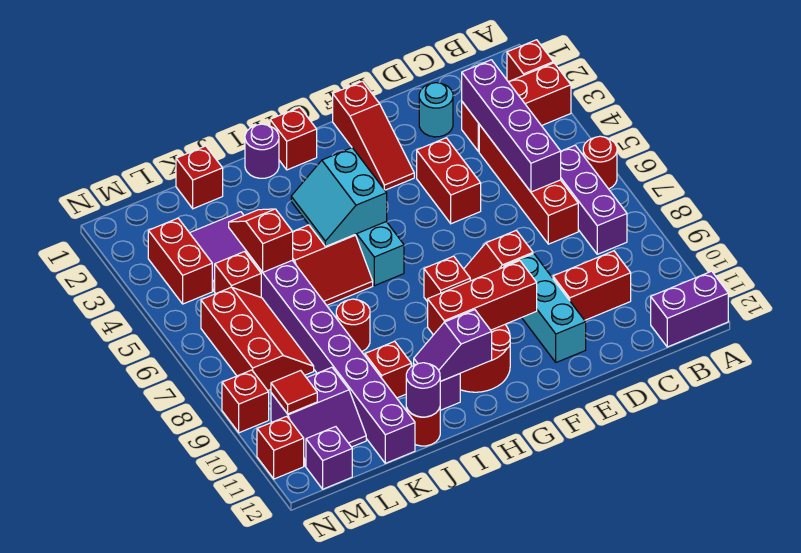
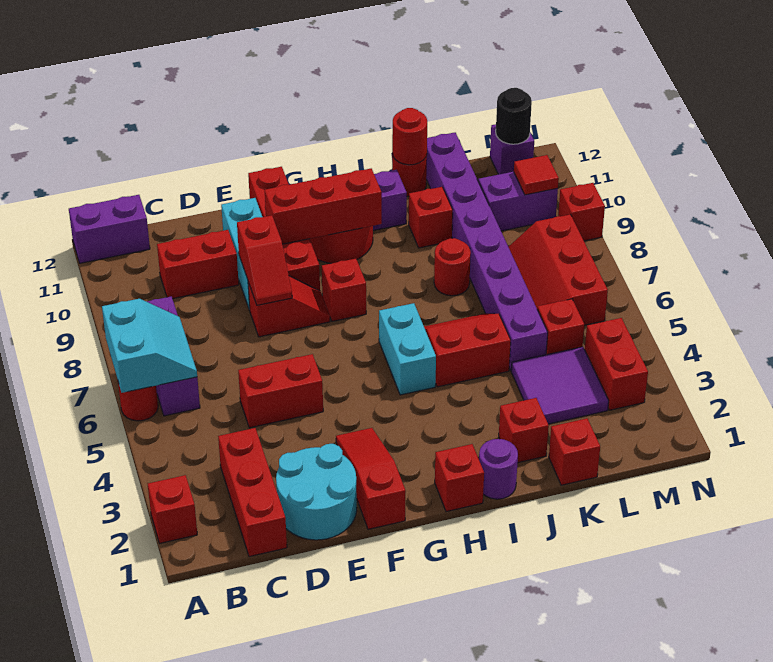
red brick A3:C3 level 1 -> red brick C1:C3 level 1
purple brick C3:C6 level 2 -> none
red brick C4:C7 level 1 -> red brick F9:F12 level 1
cyan round brick D2 level 1 -> cyan round brick D1:E2 level 1
red brick E4:E5 level 1 -> red brick D5:E5 level 1
cyan slope H4:I5 level 2 top H -> cyan slope A6:B7 level 2 top A
purple slope H11:I11 level 2 top H -> none
purple round brick J12 level 2 -> red round brick J12 level 2
red slope K4:K5 level 2 top 5 -> red slope E8:E9 level 2 top 9
none -> black round brick M12 level 2
red brick N11 level 1 -> red brick J2 level 1

